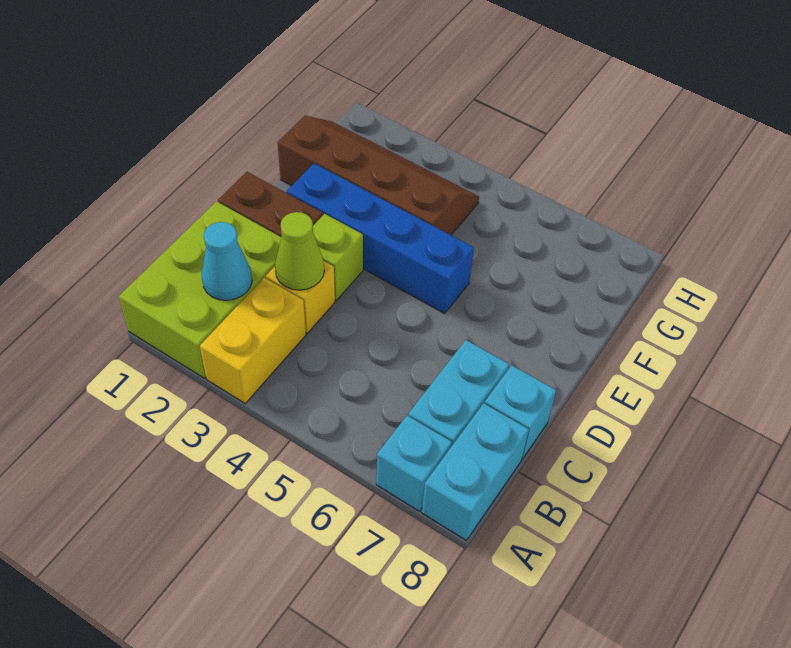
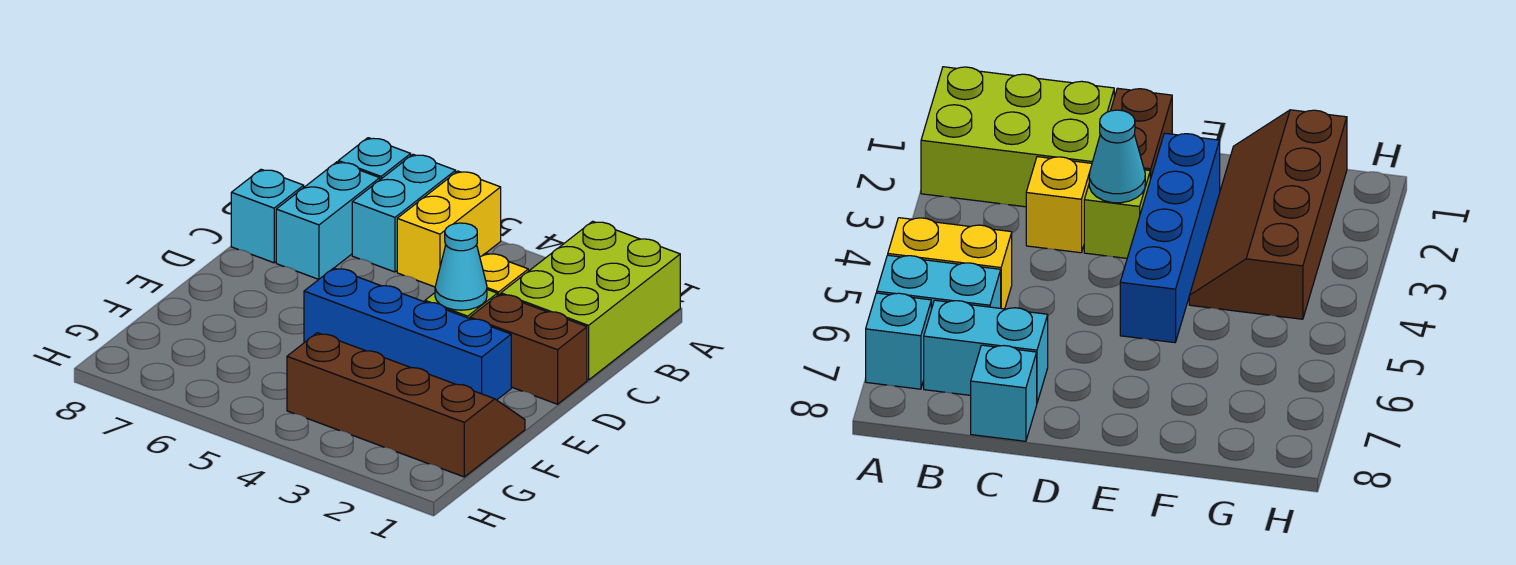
yellow brick A3:B3 level 1 -> yellow brick A5:B5 level 1
cyan brick A8:B8 level 1 -> cyan brick A6:B6 level 1
cyan cone B2 level 2 -> cyan cone D3 level 2
lime cone C3 level 2 -> none
brown slope F1:G4 level 1 top F -> brown slope F1:G4 level 1 top G

